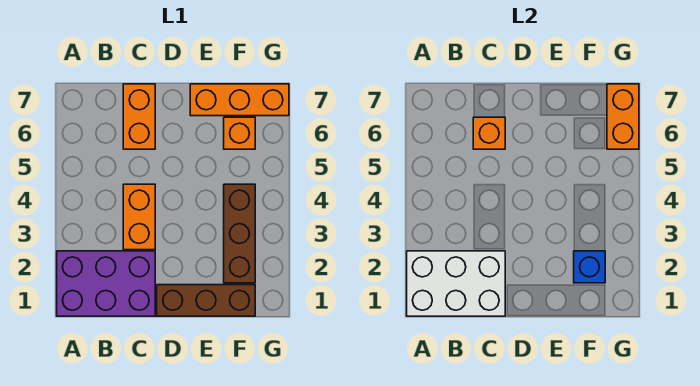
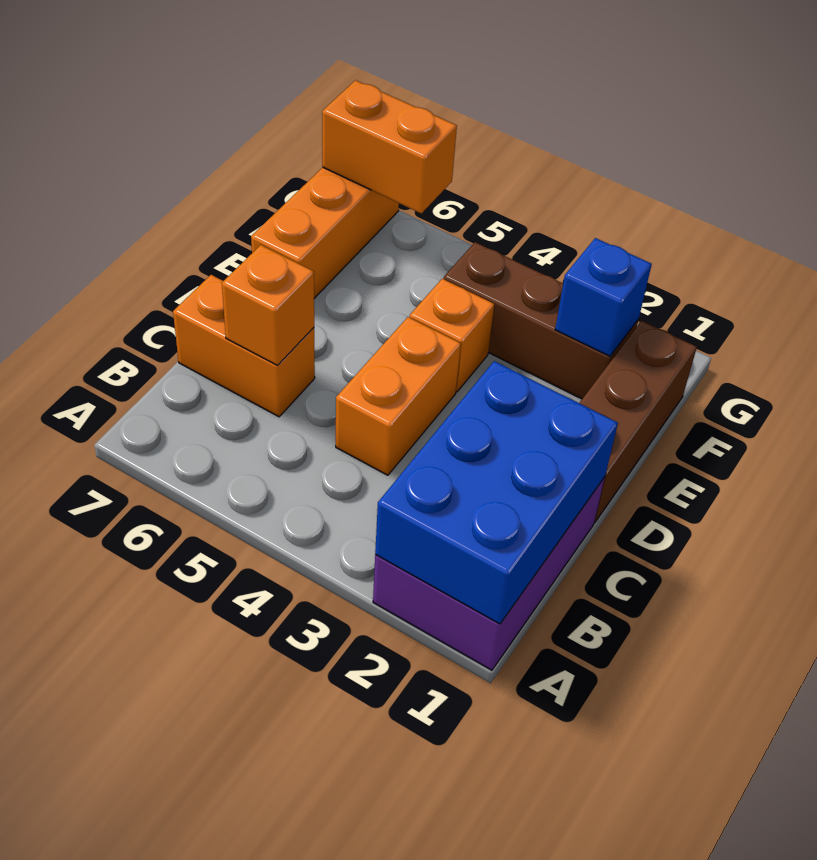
white brick A1:C2 level 2 -> blue brick A1:C2 level 2
orange brick C3:C4 level 1 -> orange brick C4:D4 level 1
orange brick F6 level 1 -> orange brick E4 level 1

